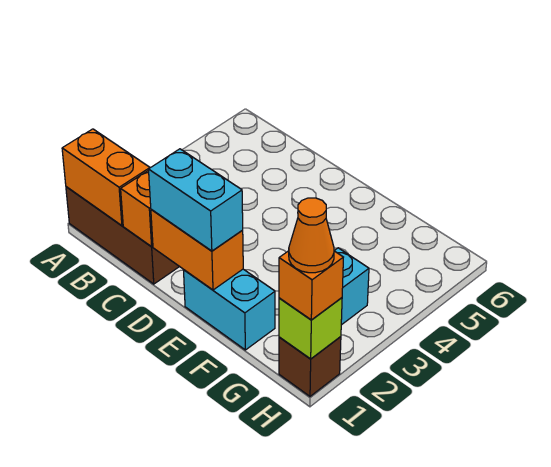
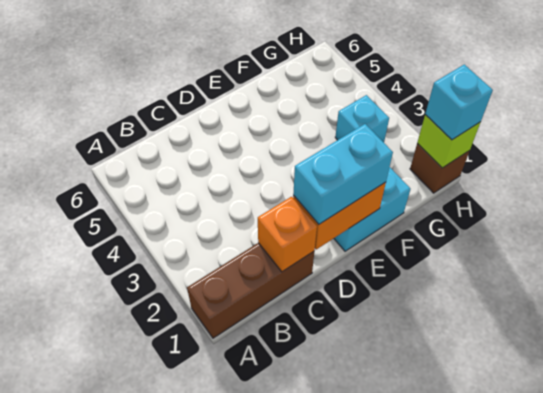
orange brick A1:B1 level 2 -> none
orange brick H1 level 3 -> cyan brick H1 level 3
orange cone H1 level 4 -> none

